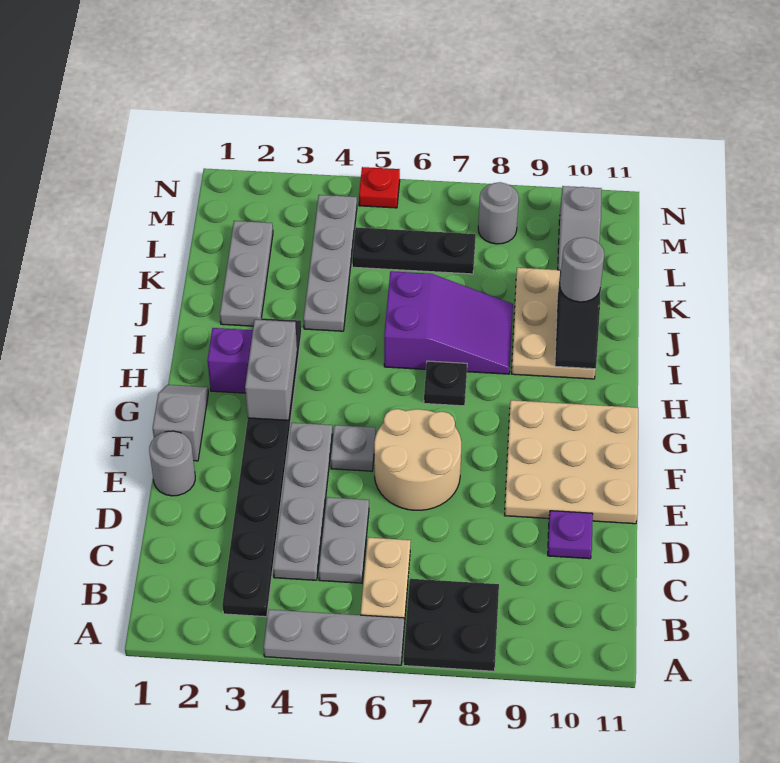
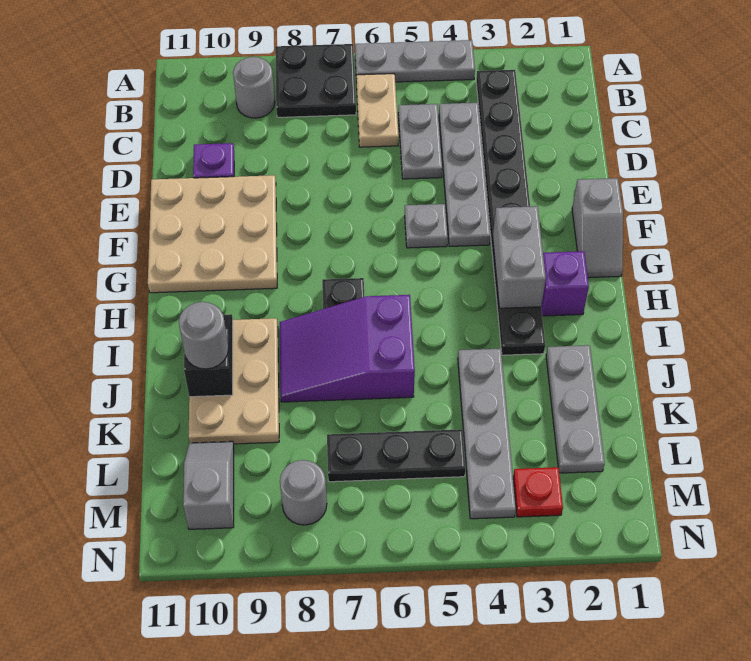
grey round brick E1 level 1 -> grey round brick B9 level 1
tan round brick E6:F7 level 1 -> none
red plate N5 level 1 -> red plate M3 level 1

